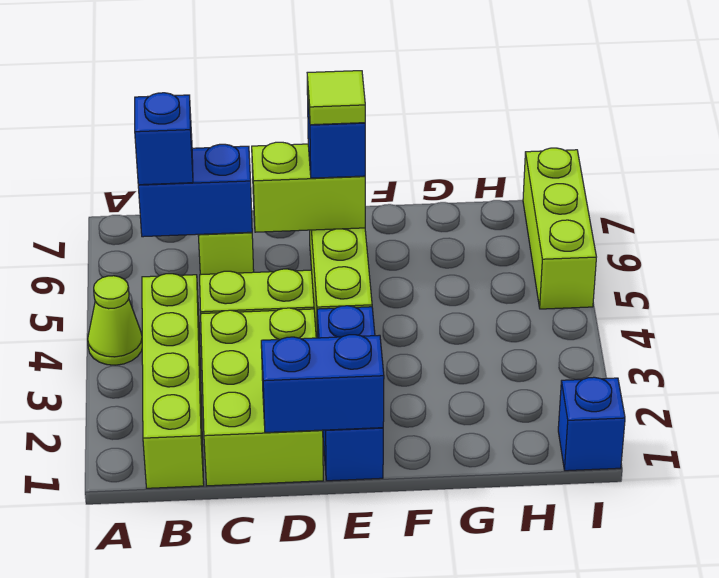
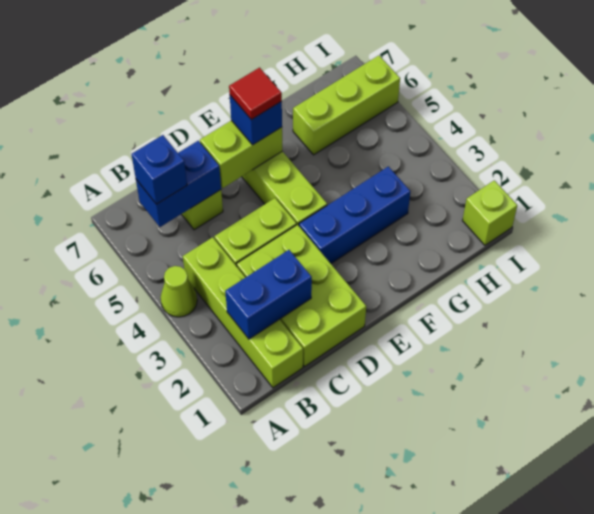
blue brick D1:E1 level 2 -> blue brick B2:C2 level 2
blue brick E1:E3 level 1 -> blue brick E3:G3 level 1
lime tile E6 level 4 -> red tile E6 level 4
blue brick I1 level 1 -> lime brick I1 level 1
lime brick I5:I7 level 1 -> lime brick G6:I6 level 1

